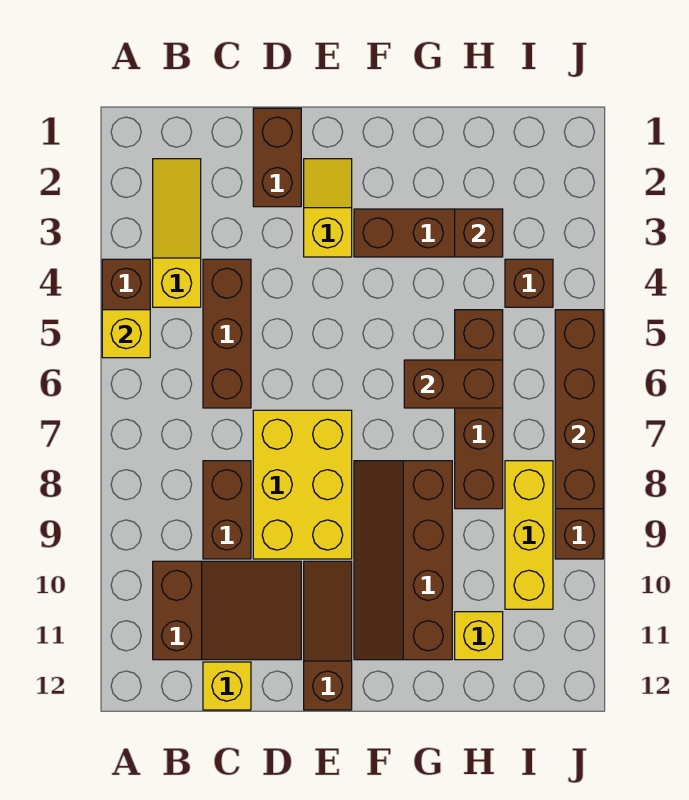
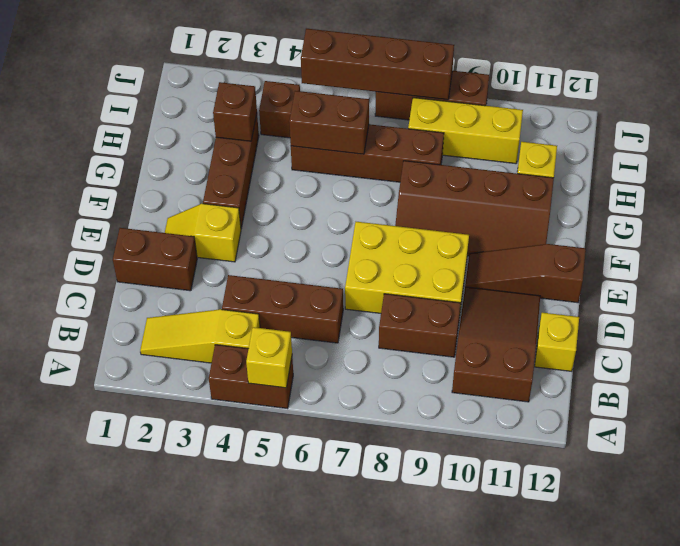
brown brick G6:H6 level 2 -> brown brick H5:H6 level 2

